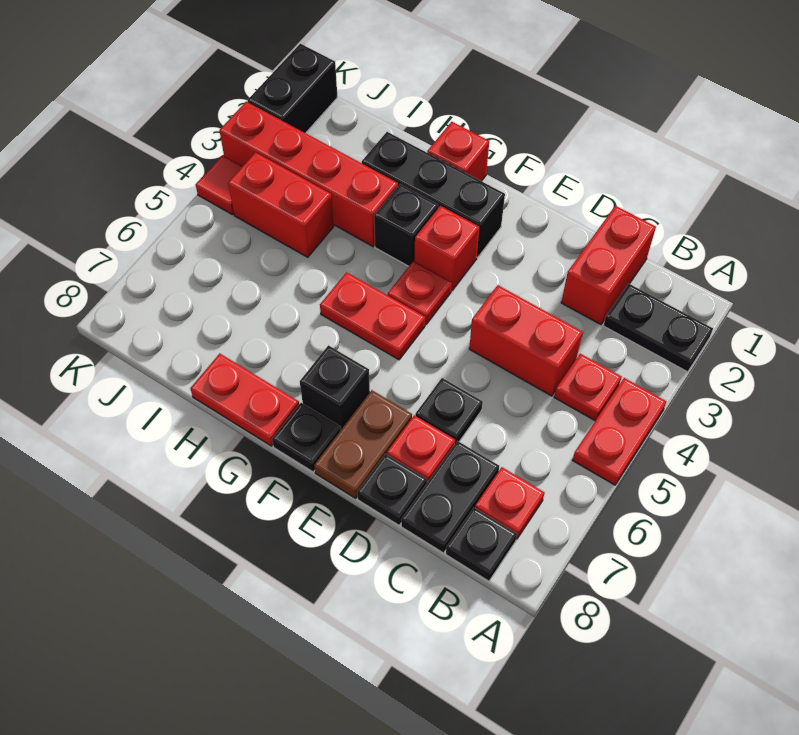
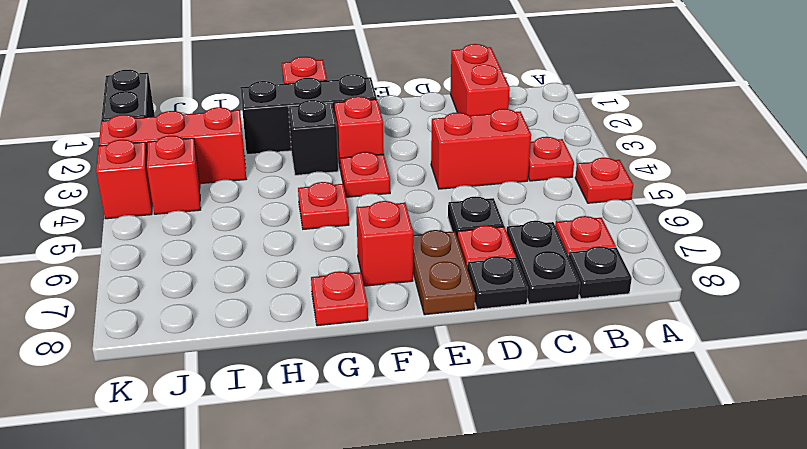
black plate A2:B2 level 1 -> none
red plate A4:A5 level 1 -> red plate A5 level 1
red plate F5:G5 level 1 -> red plate G5 level 1
black brick F7 level 1 -> red brick F7 level 1
black plate F8 level 1 -> none
red plate G8:H8 level 1 -> red plate G8 level 1
red brick H3:K3 level 1 -> red brick I3:K3 level 1
red brick I4:J4 level 1 -> red brick J4 level 1
red tile K4 level 1 -> red brick K4 level 1

